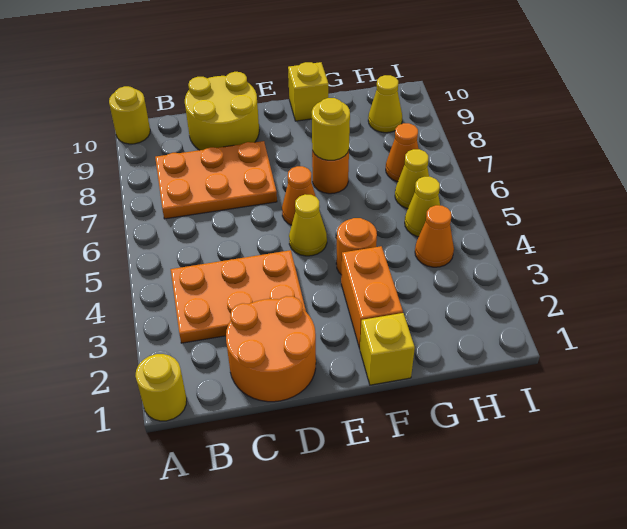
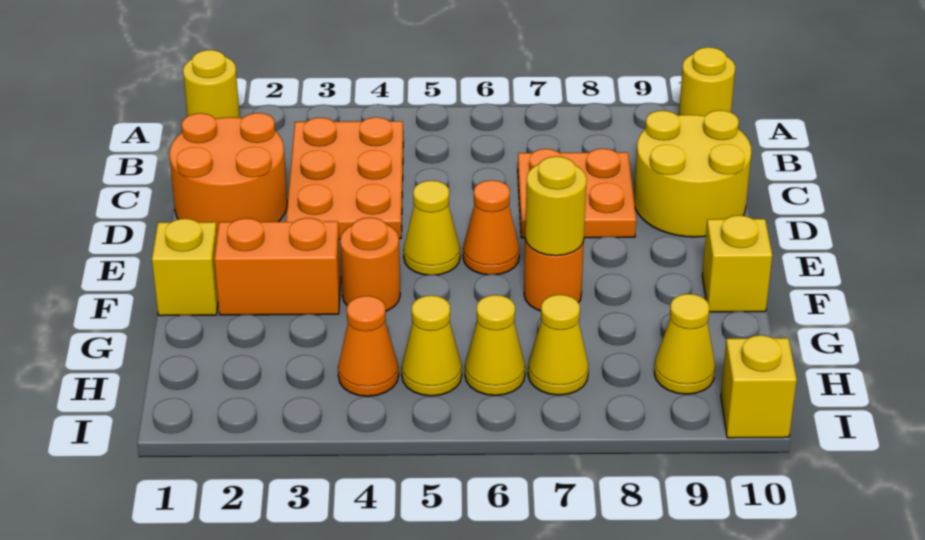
orange plate B7:D8 level 1 -> orange plate C7:D8 level 1
orange cone H7 level 1 -> yellow cone H7 level 1
none -> yellow brick I10 level 1

